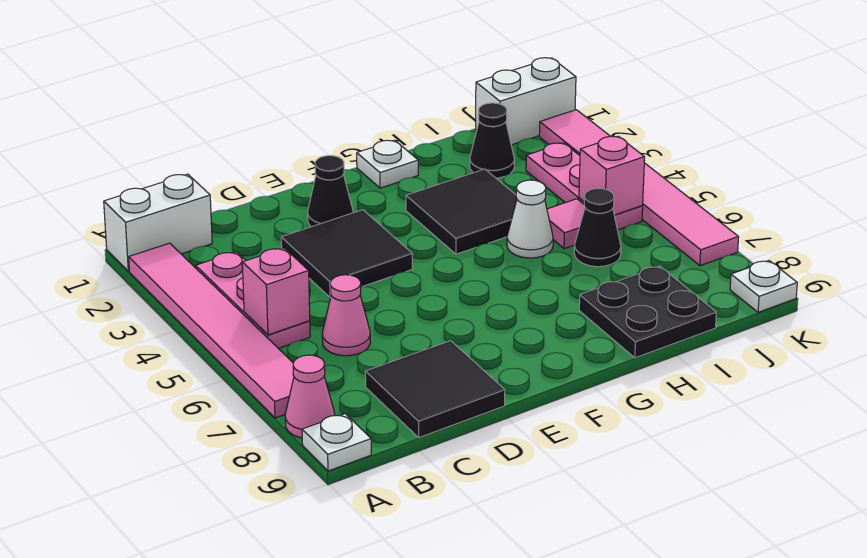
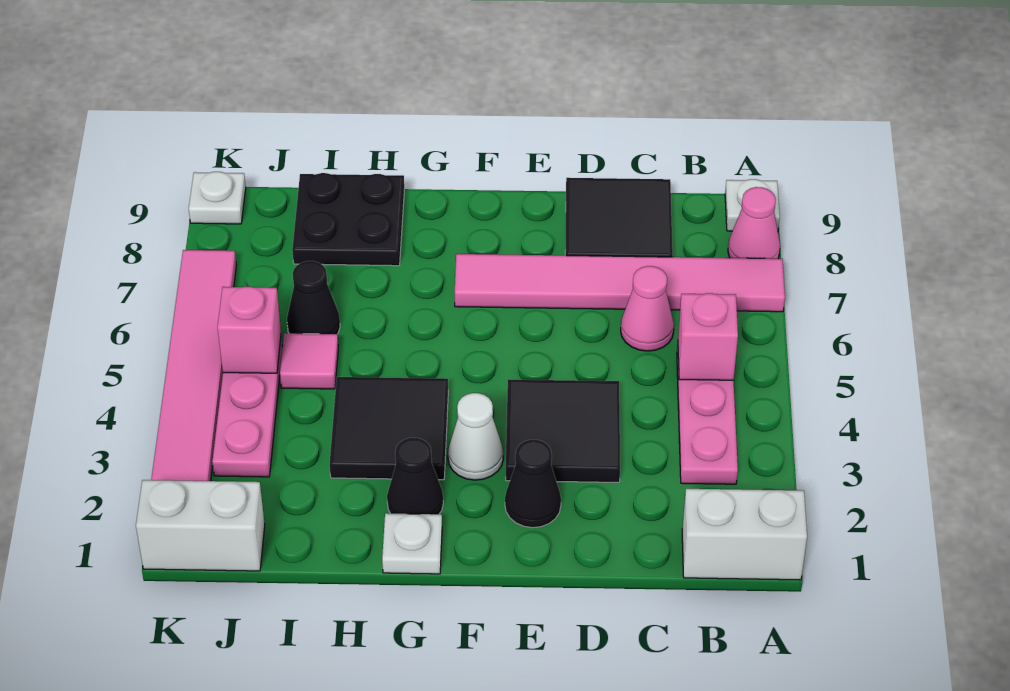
pink tile A2:A7 level 1 -> pink tile A7:F7 level 1
white cone H5 level 1 -> white cone F3 level 1
black cone I2 level 1 -> black cone G2 level 1

